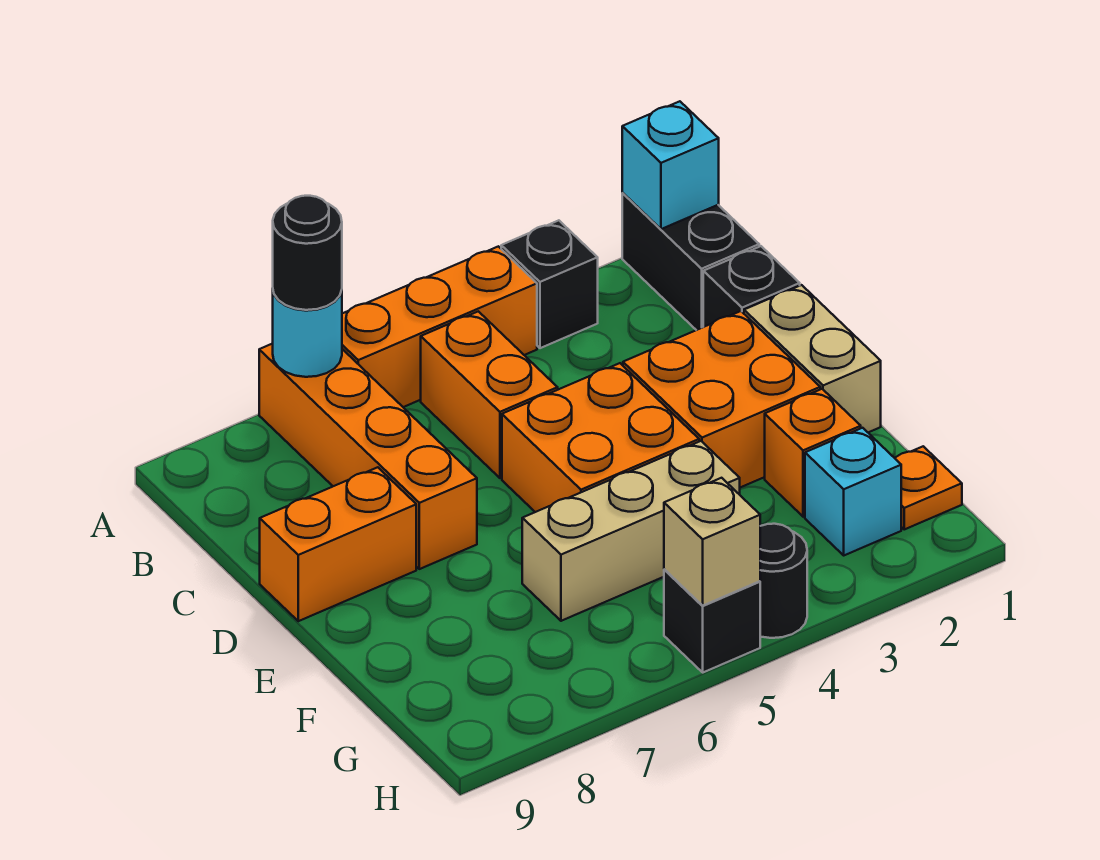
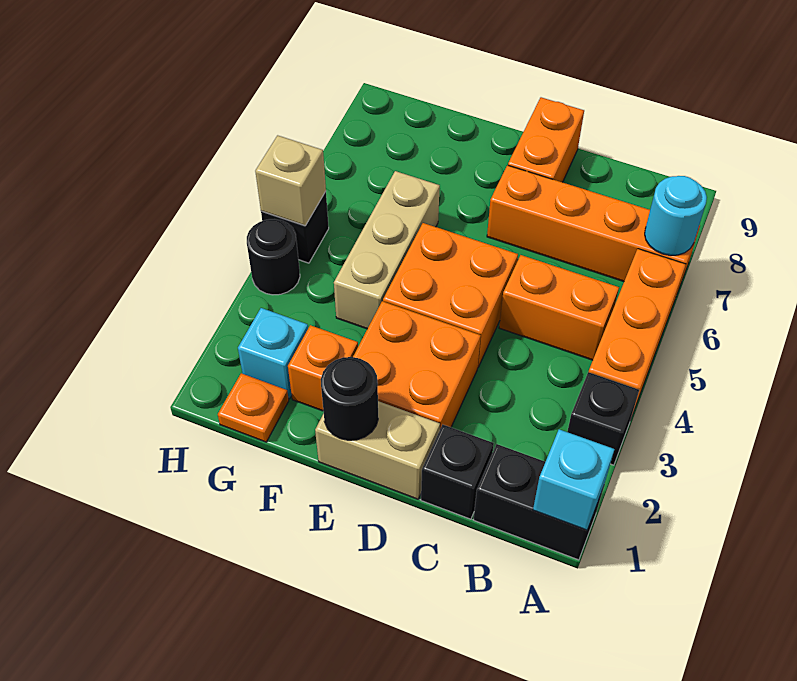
black round brick A7 level 3 -> black round brick E1 level 2

